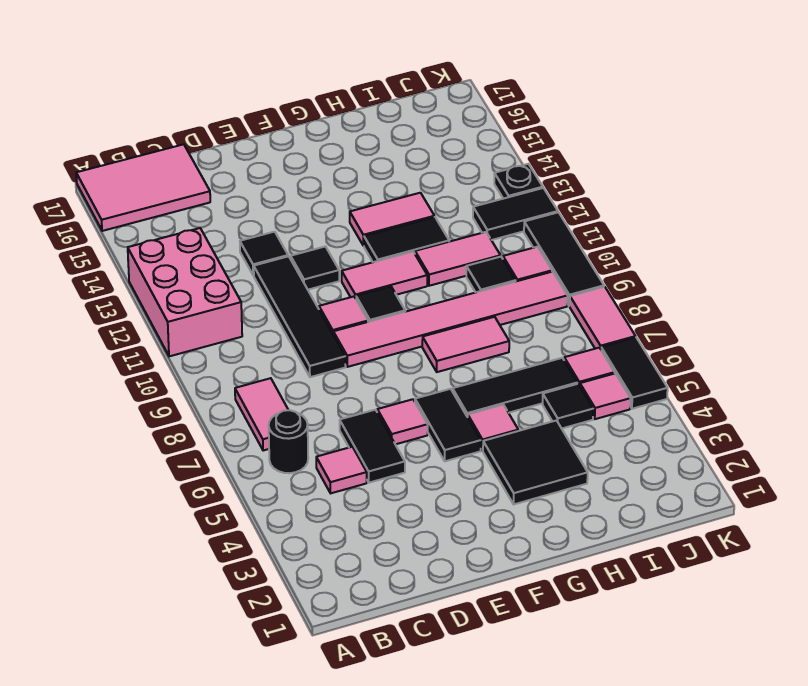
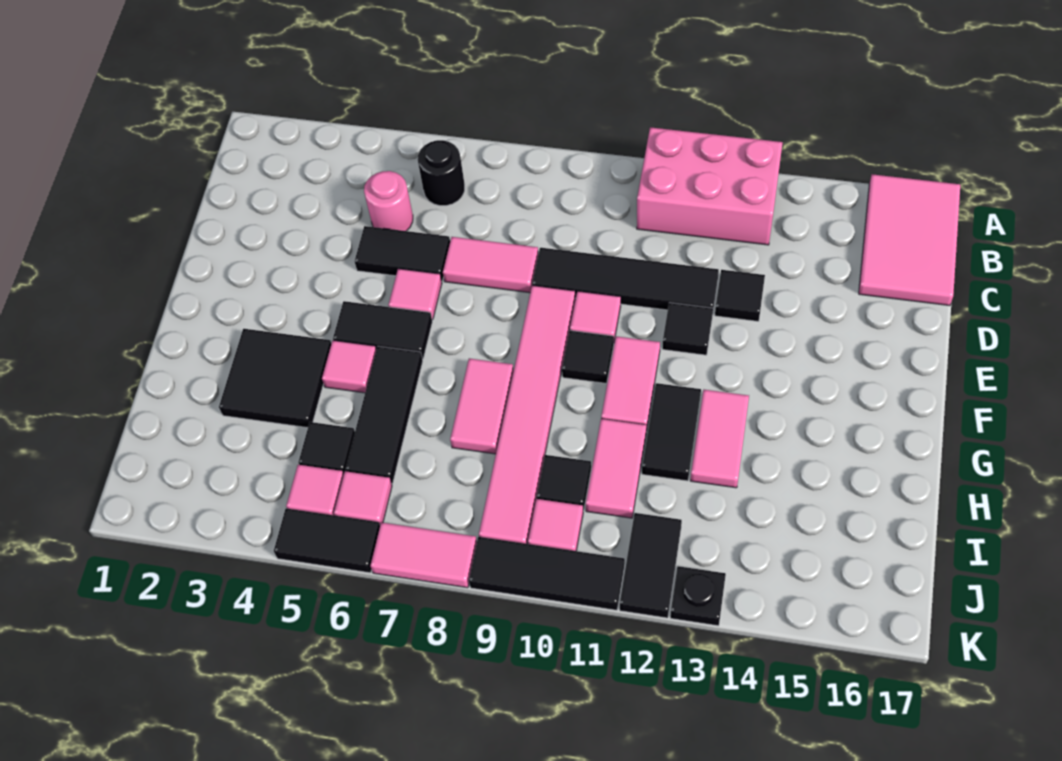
pink tile B7:B8 level 1 -> pink tile D7:D8 level 1
pink tile C5 level 1 -> pink round brick C5 level 1

